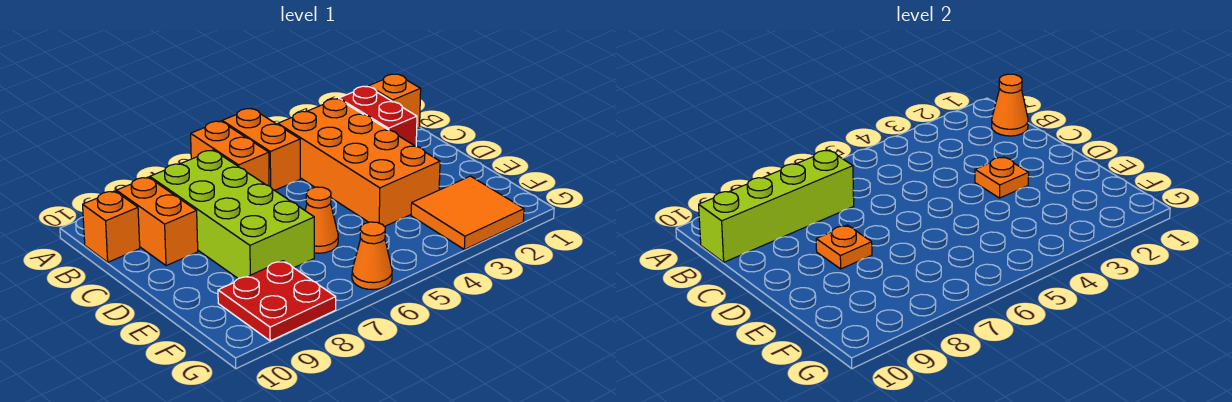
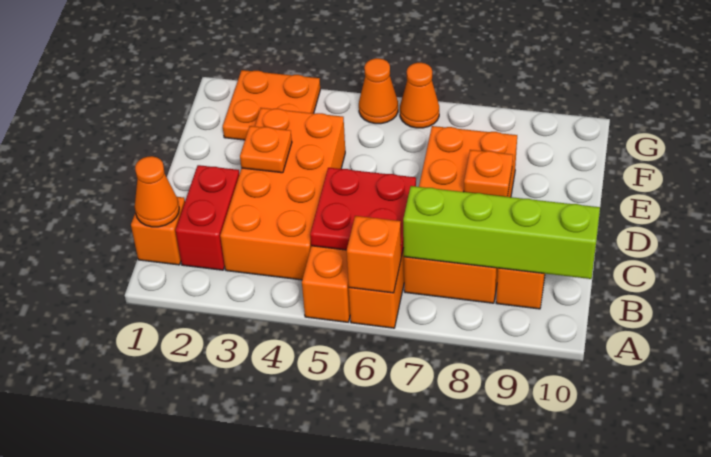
lime brick B7:E8 level 1 -> orange brick B7:E8 level 1
orange brick B10 level 1 -> orange brick A6 level 2
orange cone E6 level 1 -> orange cone G5 level 1
orange tile F2:G3 level 1 -> orange plate F2:G3 level 1
red plate F8:G9 level 1 -> red plate B5:C6 level 2

